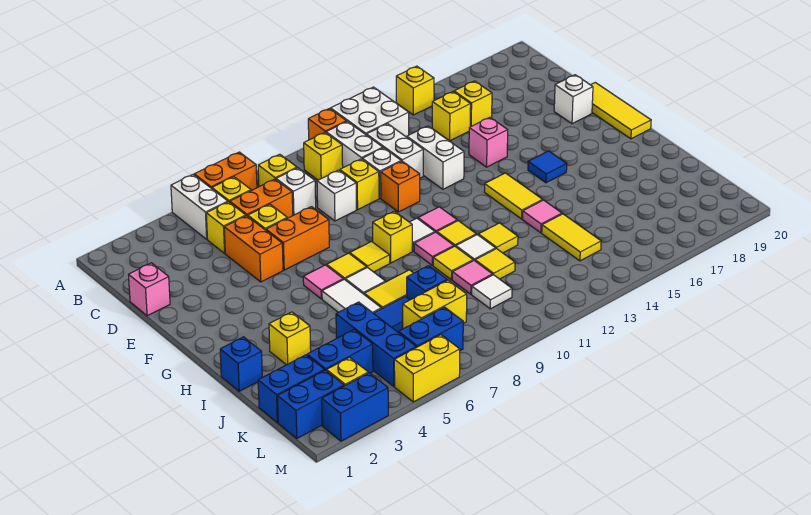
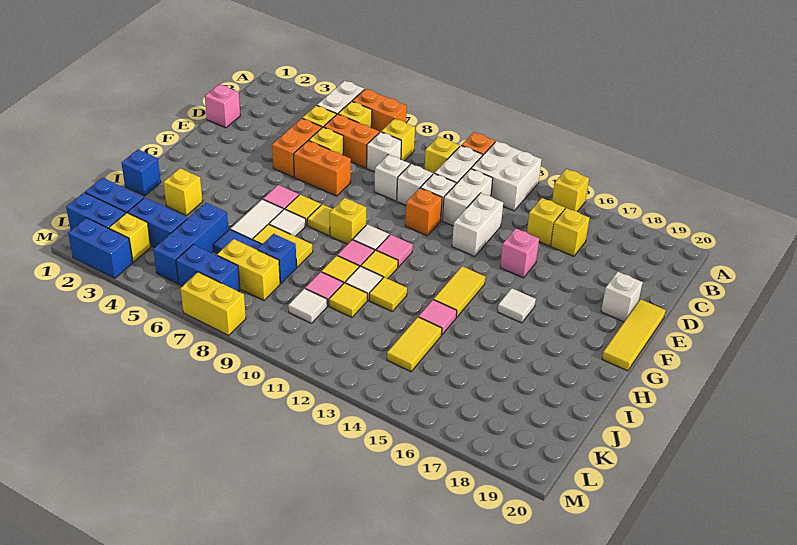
yellow brick D10 level 1 -> white brick D10 level 1
blue tile G16 level 1 -> white tile G16 level 1
yellow brick M5:M6 level 1 -> yellow brick M7:M8 level 1

